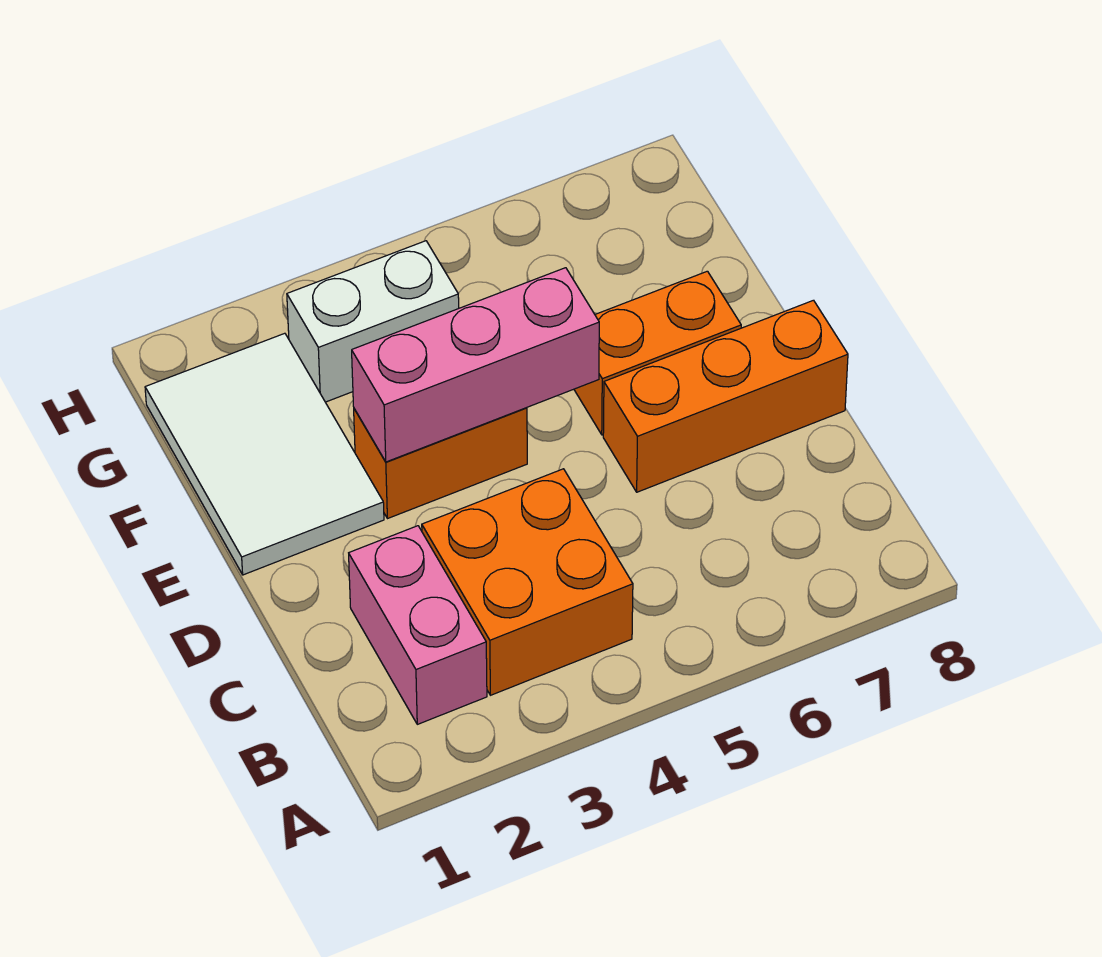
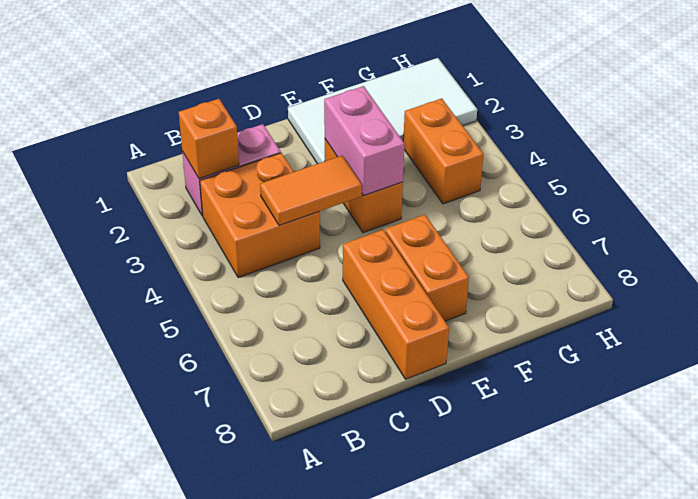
none -> orange brick B2 level 2
none -> orange tile C4:D4 level 2
white tile E1:G2 level 1 -> white tile E1:H2 level 1
pink brick E3:E5 level 2 -> pink brick E3:E4 level 2
white brick G3:G4 level 1 -> orange brick G3:G4 level 1

